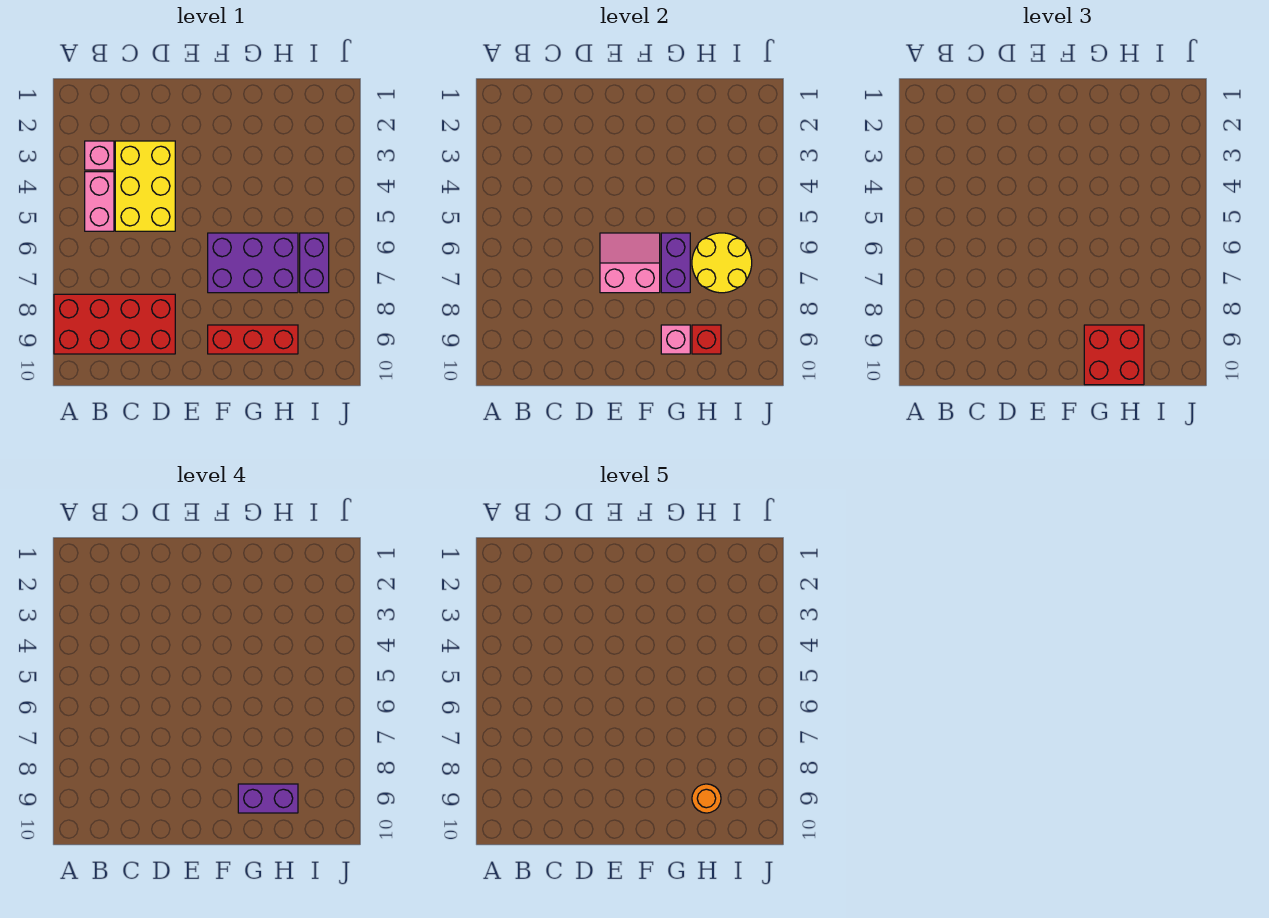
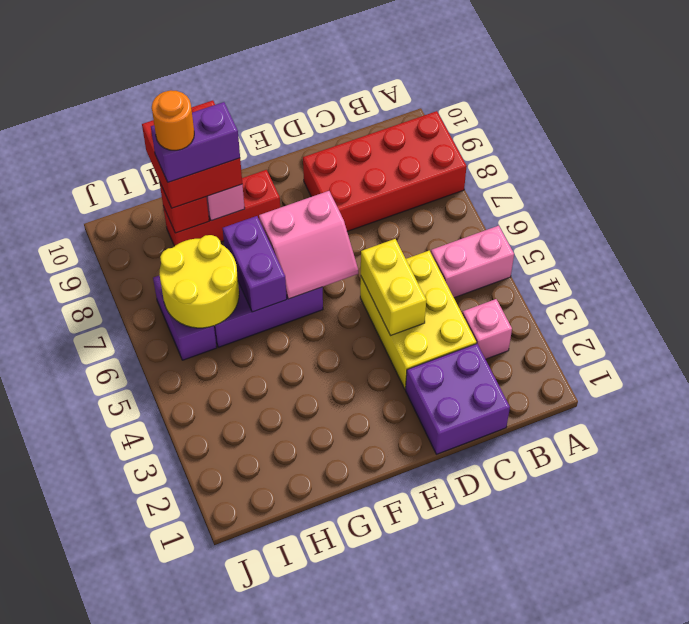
pink brick B4:B5 level 1 -> pink brick A5:B5 level 1
none -> purple brick C1:D2 level 1
none -> yellow brick D4:D5 level 2

